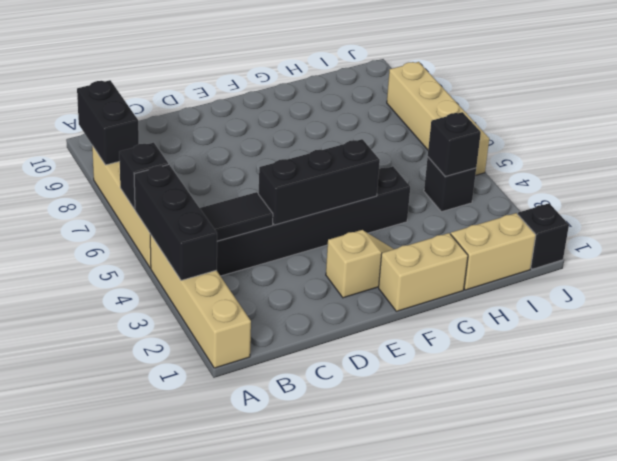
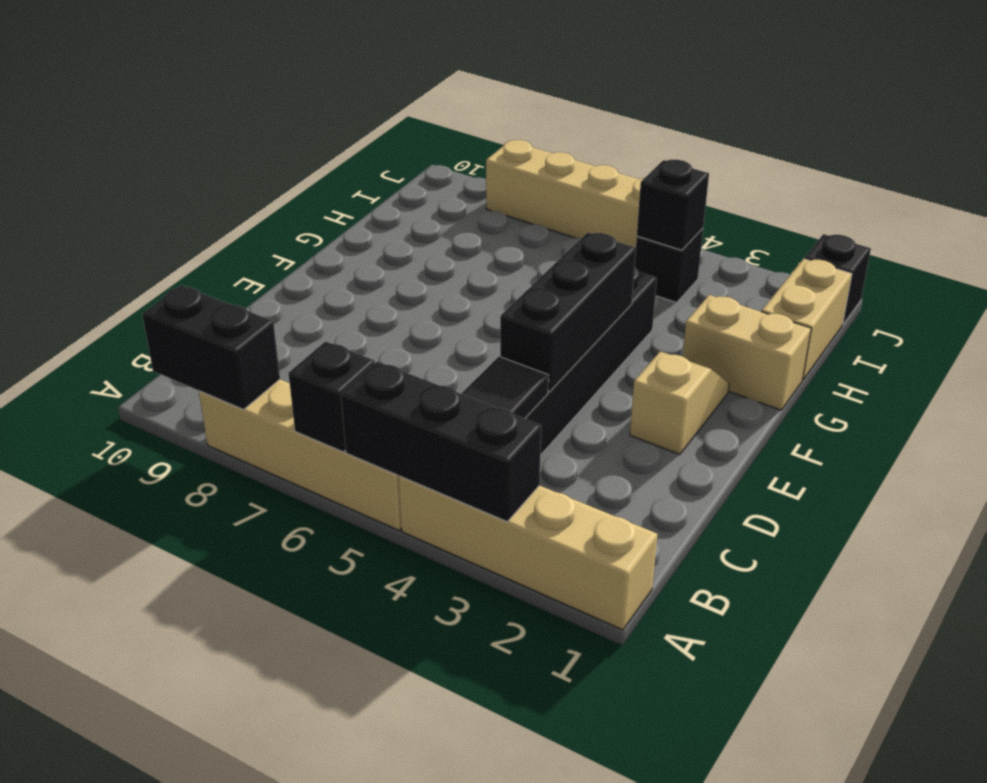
tan brick F1:G1 level 1 -> tan brick G1:G2 level 1

